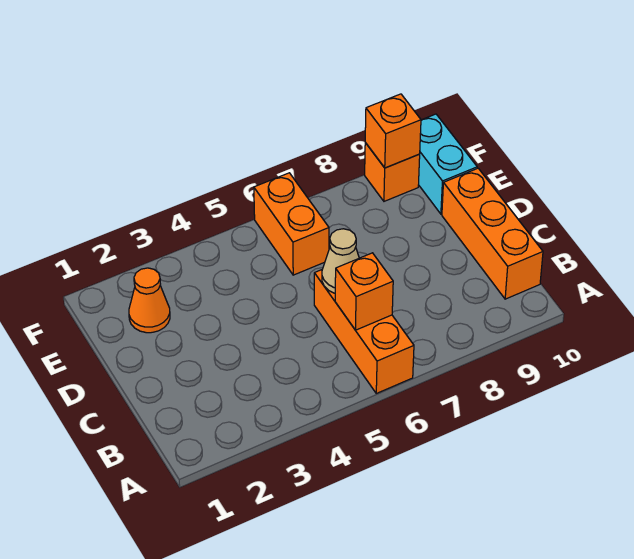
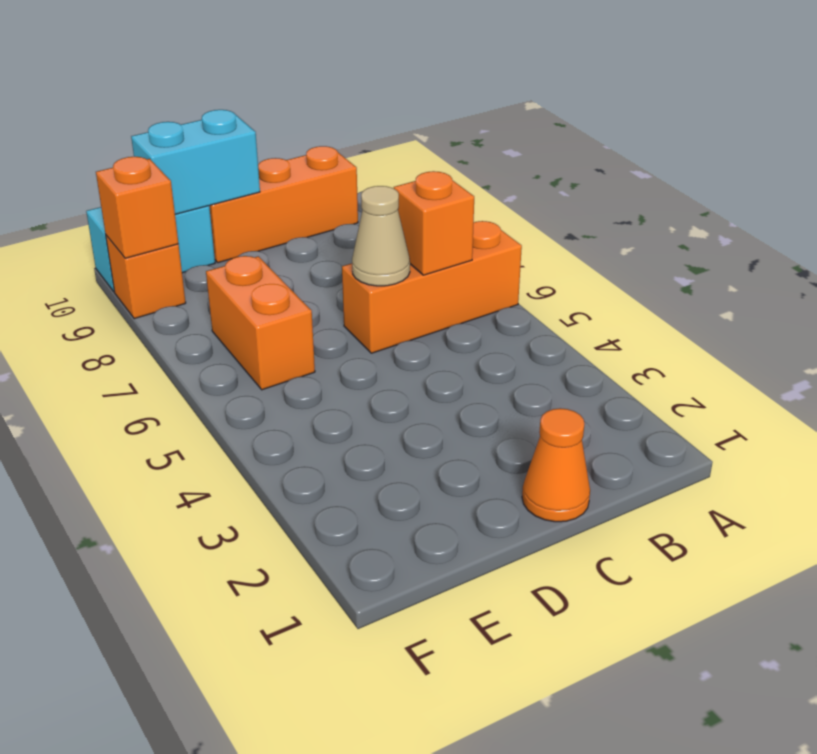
none -> cyan brick D10:E10 level 2
orange cone E2 level 1 -> orange cone C1 level 1
orange brick E6:F6 level 1 -> orange brick E6:E7 level 1

